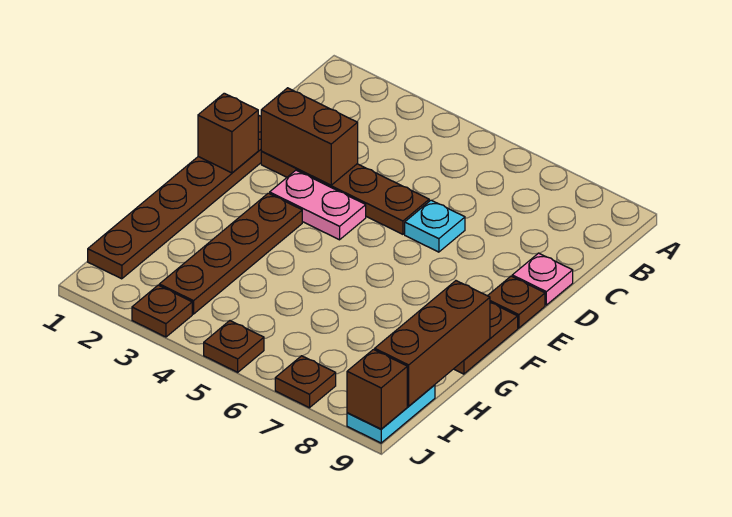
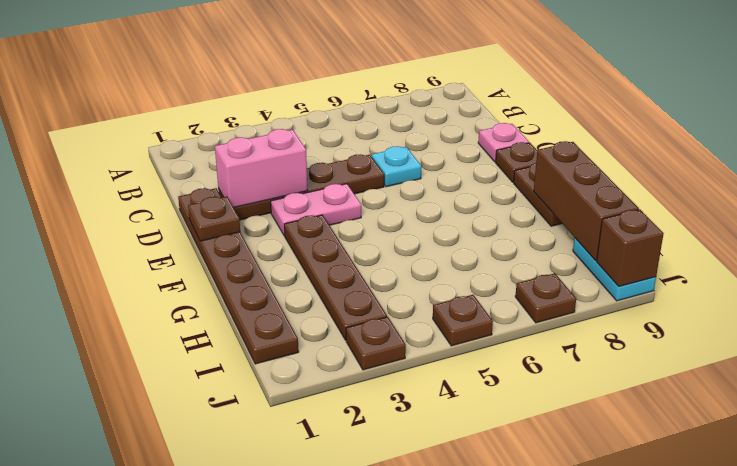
brown brick D2:D3 level 2 -> pink brick D2:D3 level 2
brown brick E1 level 2 -> brown plate E1 level 2

